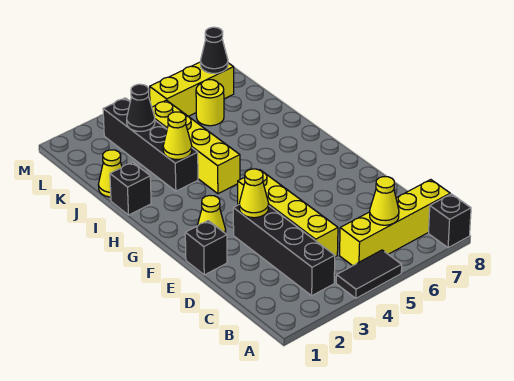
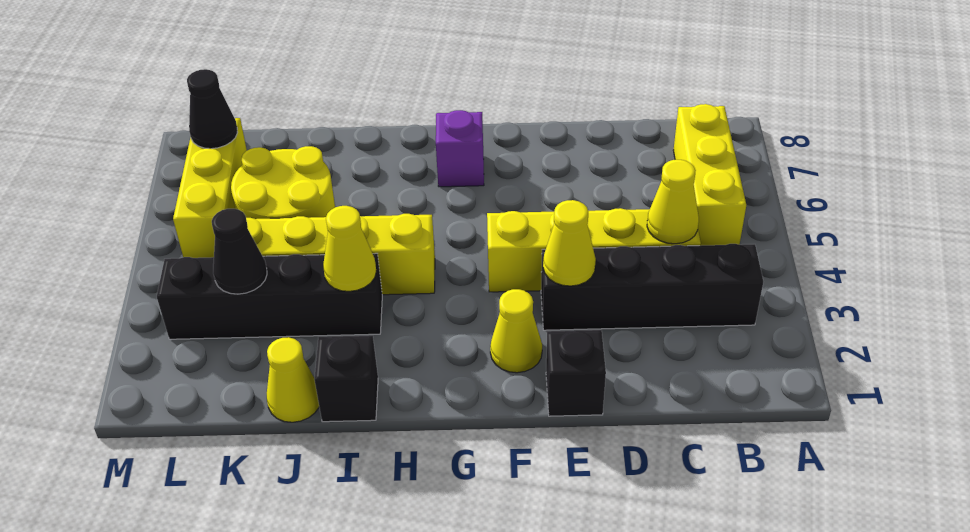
black tile A4:A5 level 1 -> none
black brick A8 level 1 -> none
yellow brick B5:B8 level 1 -> yellow brick B5:B7 level 1
yellow cone B6 level 2 -> yellow cone C4 level 2
none -> purple brick G7 level 1
yellow round brick K6 level 1 -> yellow round brick J5:K6 level 1

